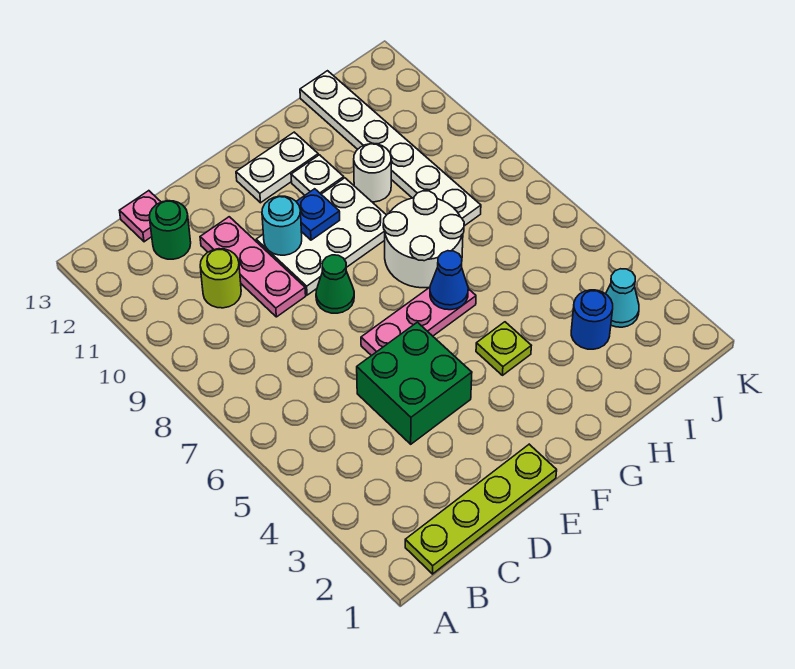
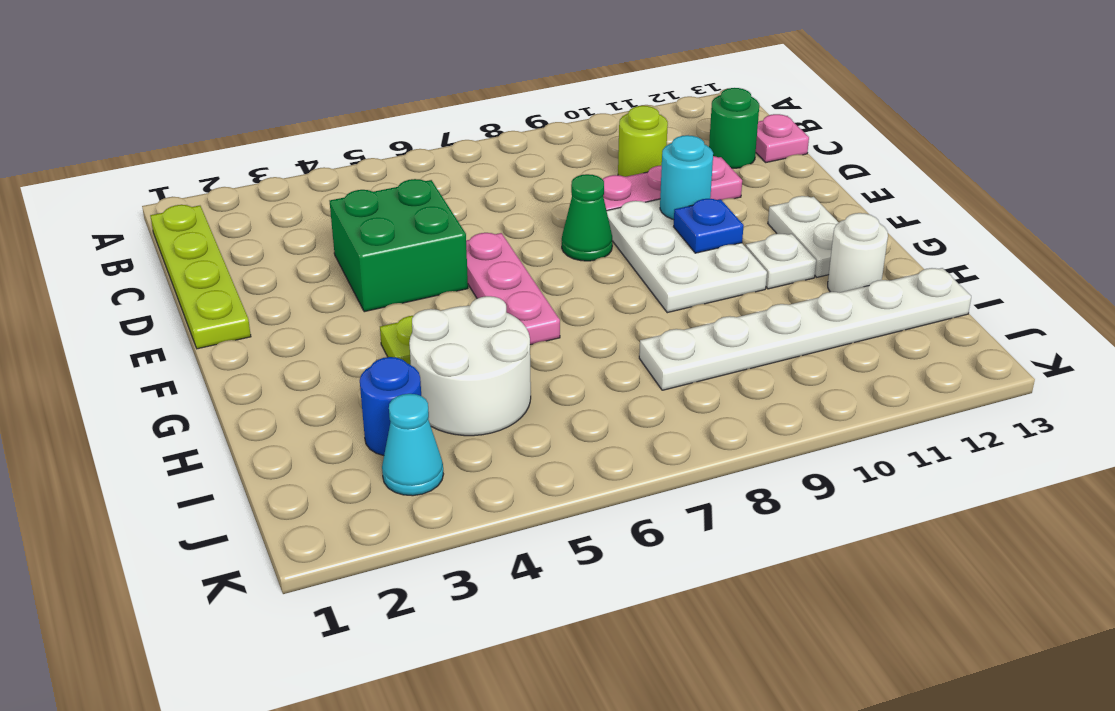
blue cone G6 level 2 -> none
white round brick G7:H8 level 1 -> white round brick H4:I5 level 1
white round brick H10 level 1 -> white round brick H12 level 1

